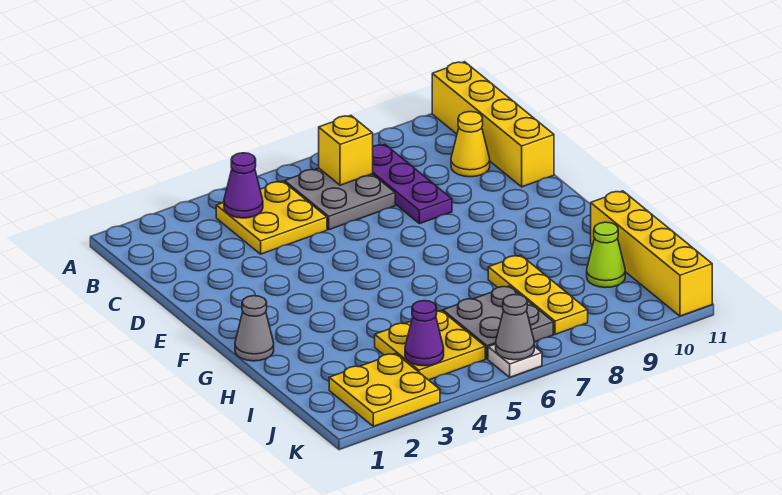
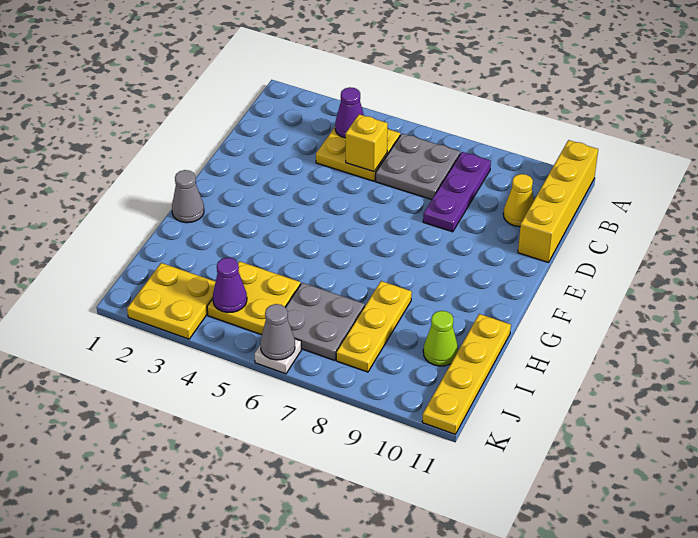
yellow brick B7 level 2 -> yellow brick C5 level 2
yellow brick H11:K11 level 1 -> yellow plate H11:K11 level 1

